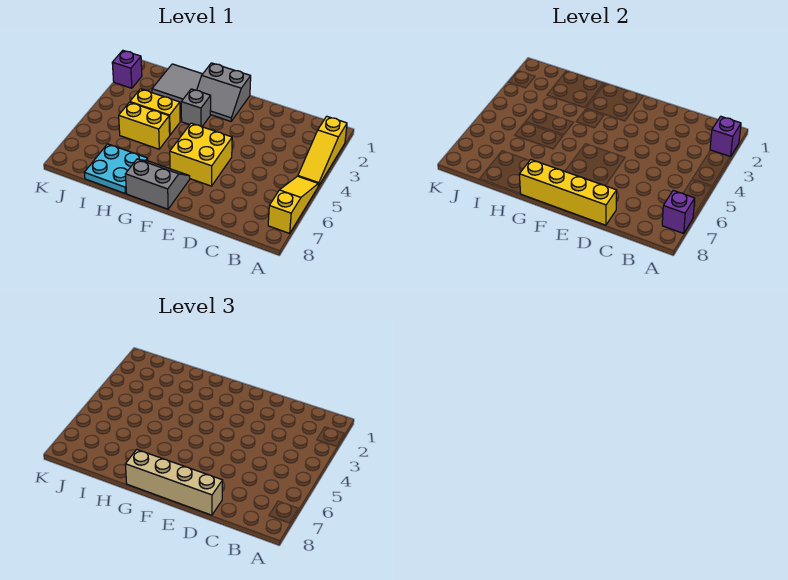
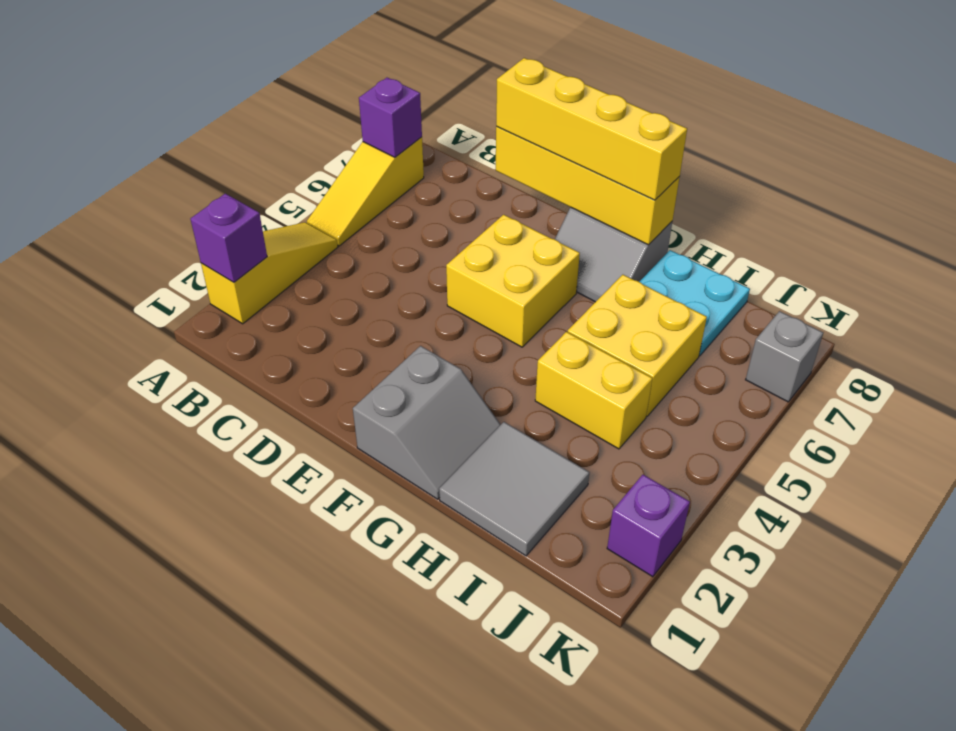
tan brick D8:G8 level 3 -> yellow brick D8:G8 level 3
grey slope F1:G2 level 1 top 1 -> grey slope F1:G2 level 1 top F
grey brick G3 level 1 -> grey brick K7 level 1
yellow brick H5:I5 level 1 -> yellow brick H5:I6 level 1

